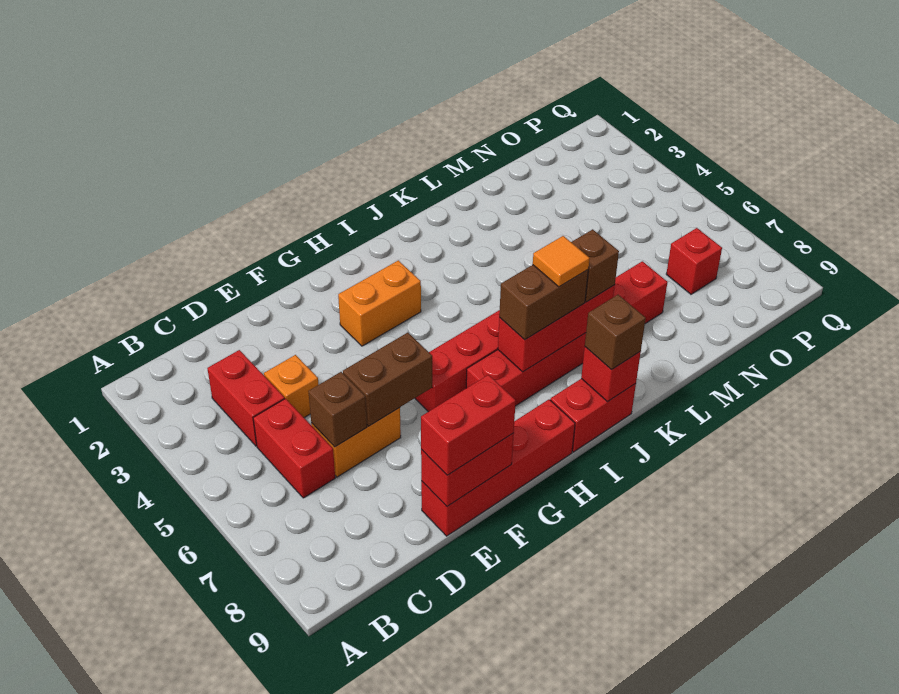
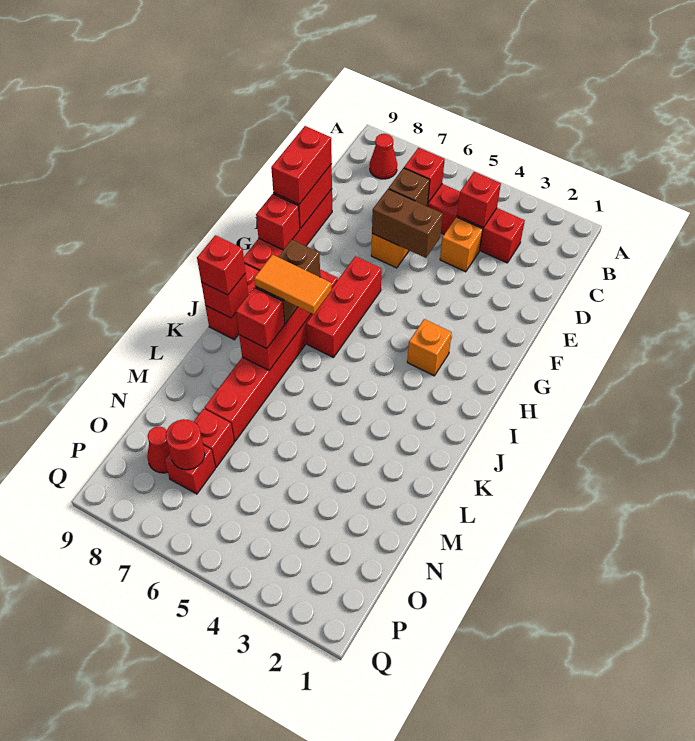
none -> red cone B8 level 1
none -> red brick C4 level 2
none -> red brick C6 level 2
brown brick E6:F6 level 2 -> brown brick E5:E6 level 2
orange brick G3:H3 level 1 -> orange brick H3 level 1
none -> red brick G9 level 2
orange tile J7 level 4 -> orange tile J6:J7 level 4
brown brick J9 level 3 -> red brick J9 level 3
brown brick K7 level 3 -> red brick K7 level 3
none -> red brick N7 level 1
none -> red round brick O7 level 2
none -> red cone O8 level 1

